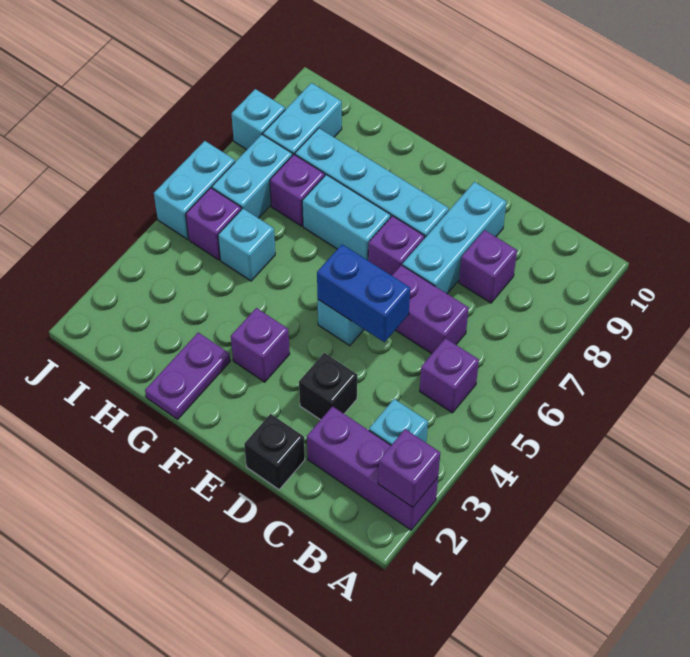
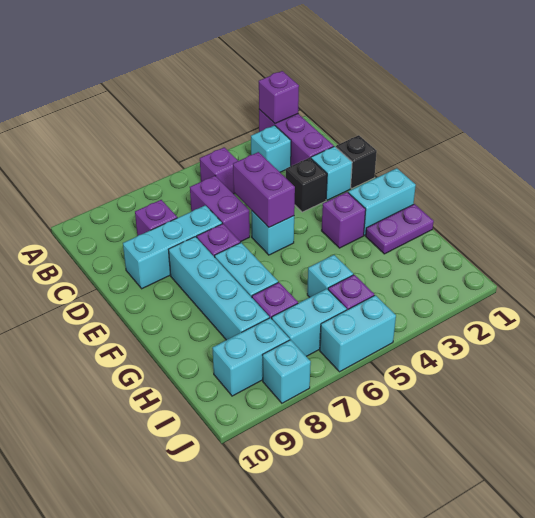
none -> cyan brick D2 level 1
blue brick D5:E5 level 2 -> purple brick D5:E5 level 2
none -> cyan brick F1:F2 level 1

